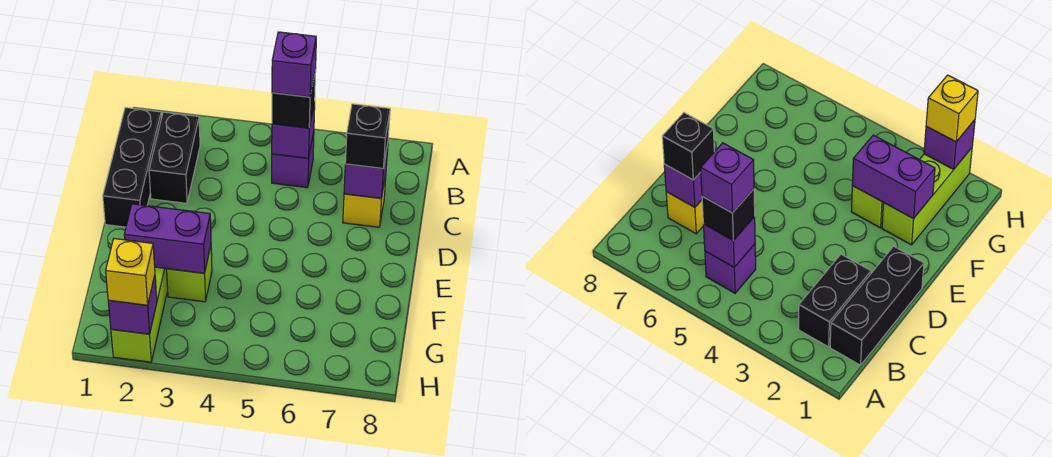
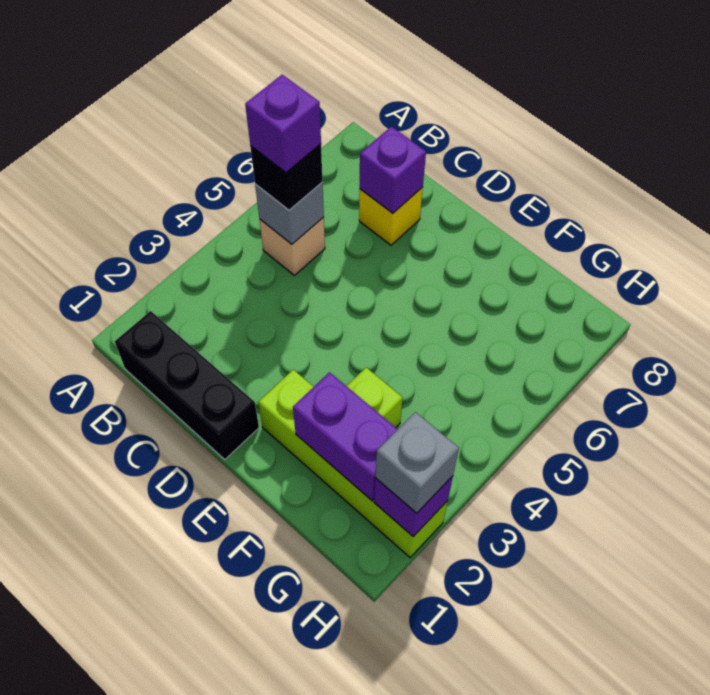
black brick B2:C2 level 1 -> none
purple brick B5 level 1 -> tan brick B5 level 1
purple brick B5 level 2 -> grey brick B5 level 2
black brick C7 level 3 -> none
lime brick F2:H2 level 1 -> lime brick E2:H2 level 1
purple brick F2:F3 level 2 -> purple brick F2:G2 level 2
yellow brick H2 level 3 -> grey brick H2 level 3

